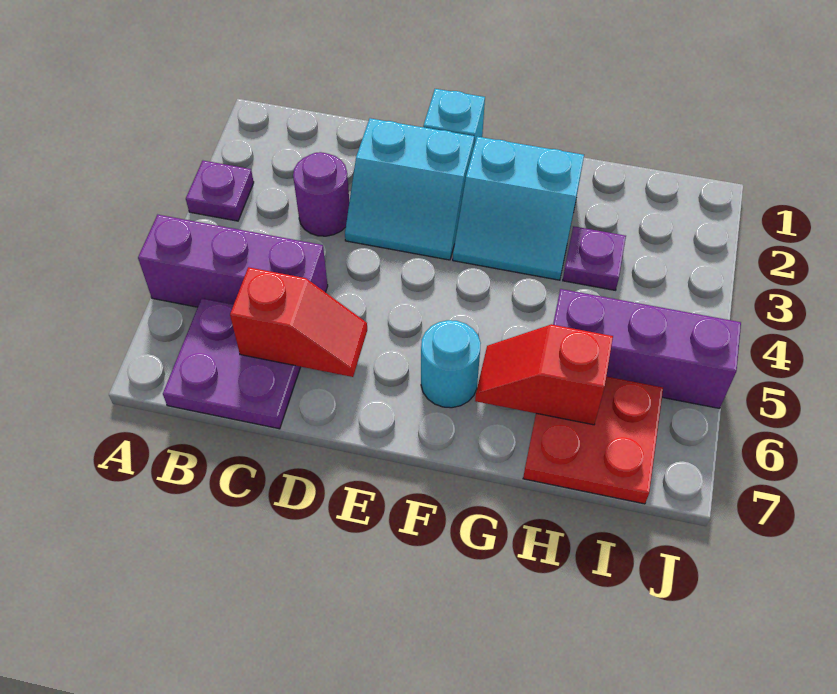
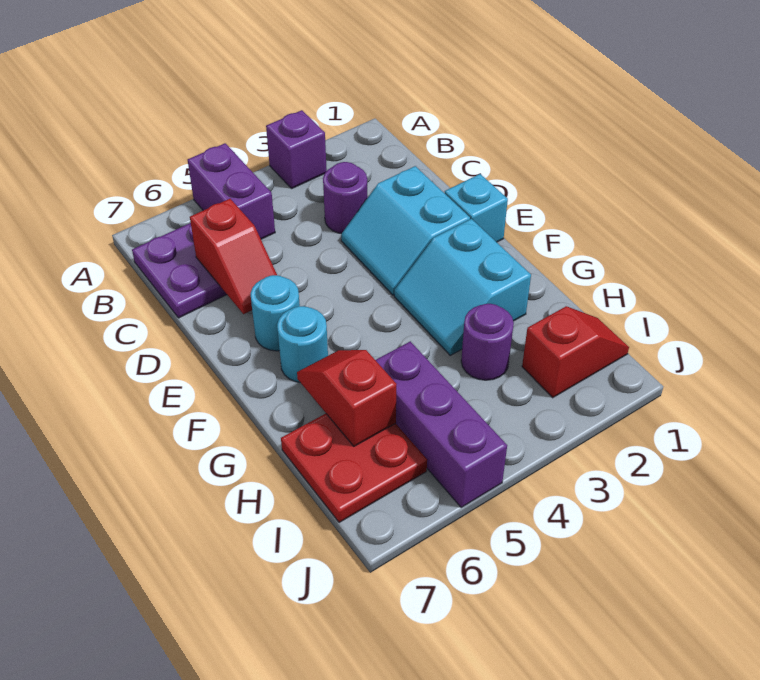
purple plate A3 level 1 -> purple brick A3 level 1
purple brick A5:C5 level 1 -> purple brick A5:B5 level 1
none -> cyan round brick E6 level 1
purple plate H3 level 1 -> purple round brick H3 level 1
none -> red slope I1:I2 level 1 top 2

